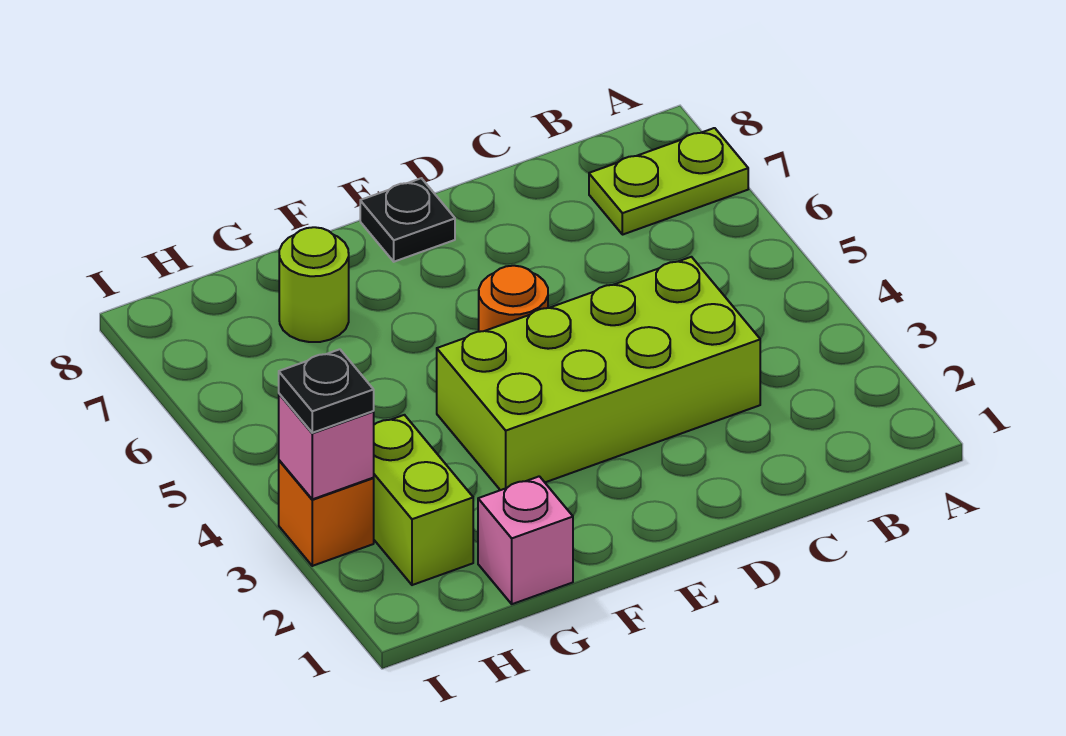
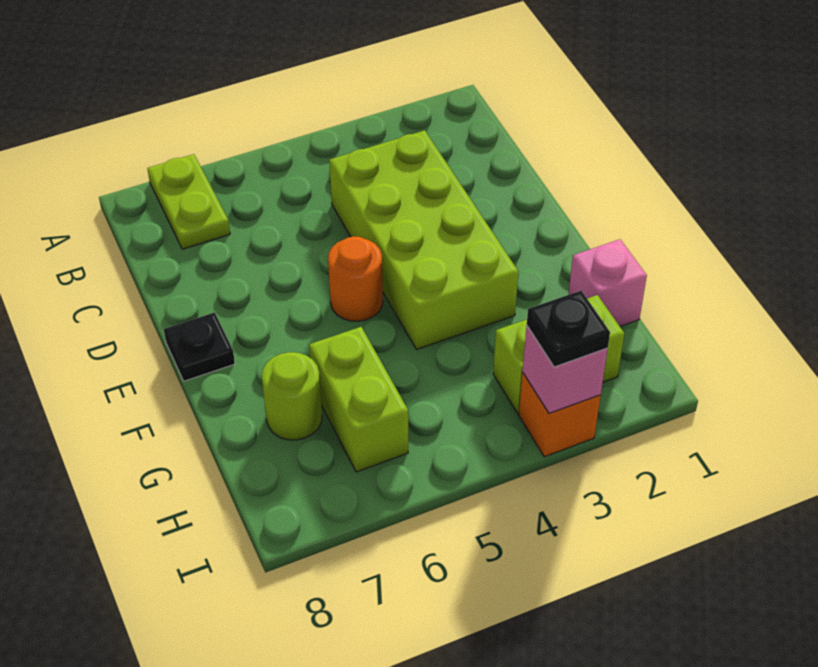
none -> lime brick G6:H6 level 1

